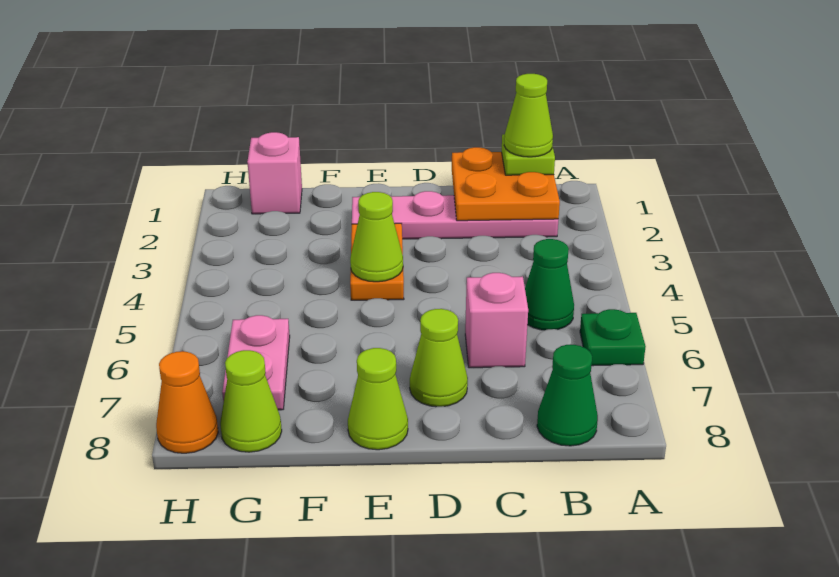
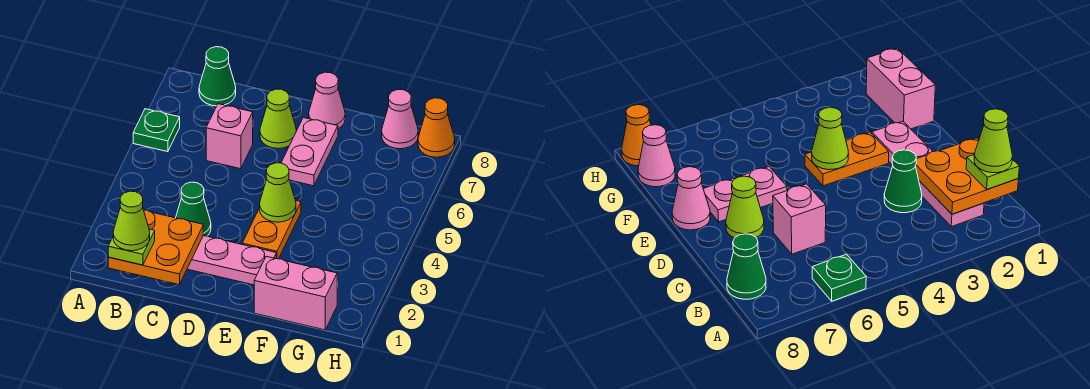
green cone B5 level 1 -> green cone C3 level 1
lime cone E8 level 1 -> pink cone E8 level 1
pink brick G1 level 1 -> pink brick F1:G1 level 1
pink plate G6:G7 level 1 -> pink plate E6:E7 level 1
lime cone G8 level 1 -> pink cone G8 level 1

